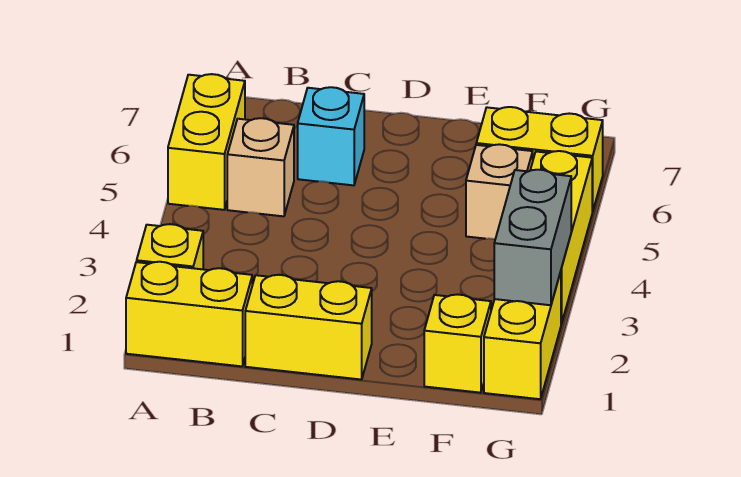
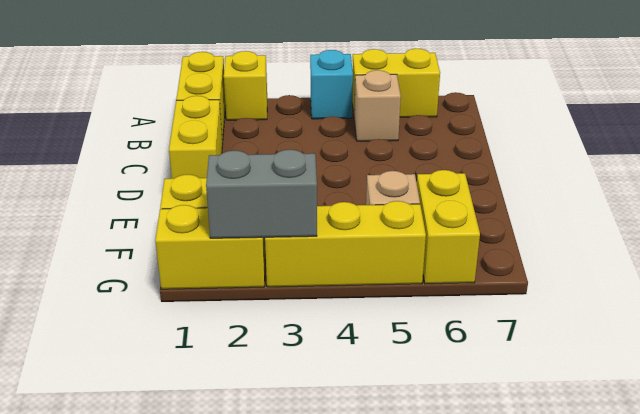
cyan brick C6 level 1 -> cyan brick A4 level 1

